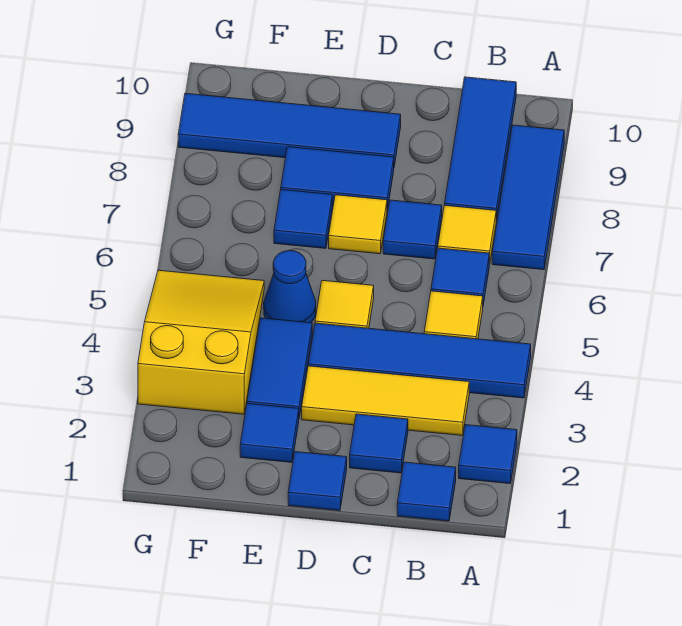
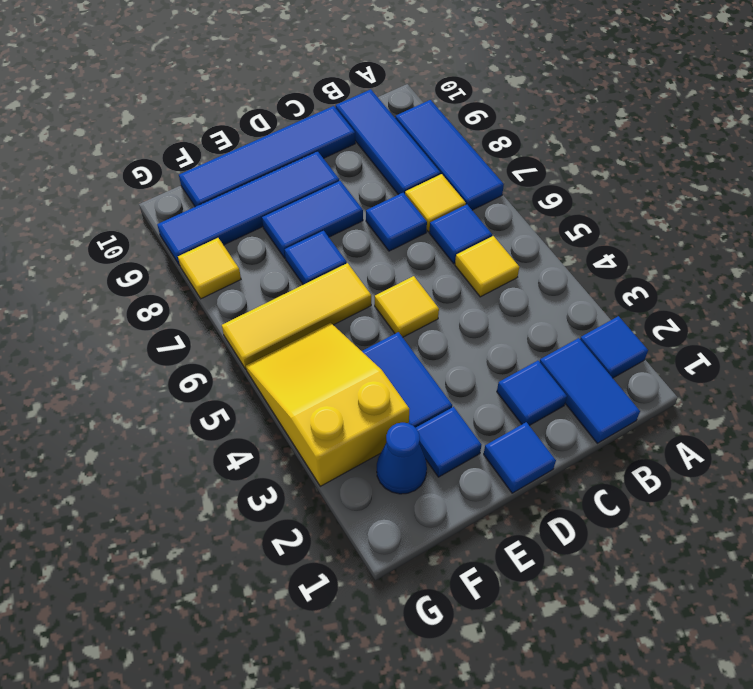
blue tile A4:D4 level 1 -> blue tile C10:F10 level 1
blue tile B1 level 1 -> blue tile B1:B2 level 1
yellow tile B3:D3 level 1 -> yellow tile E6:G6 level 1
yellow tile D7 level 1 -> yellow tile G8 level 1
blue cone E5 level 1 -> blue cone F2 level 1

